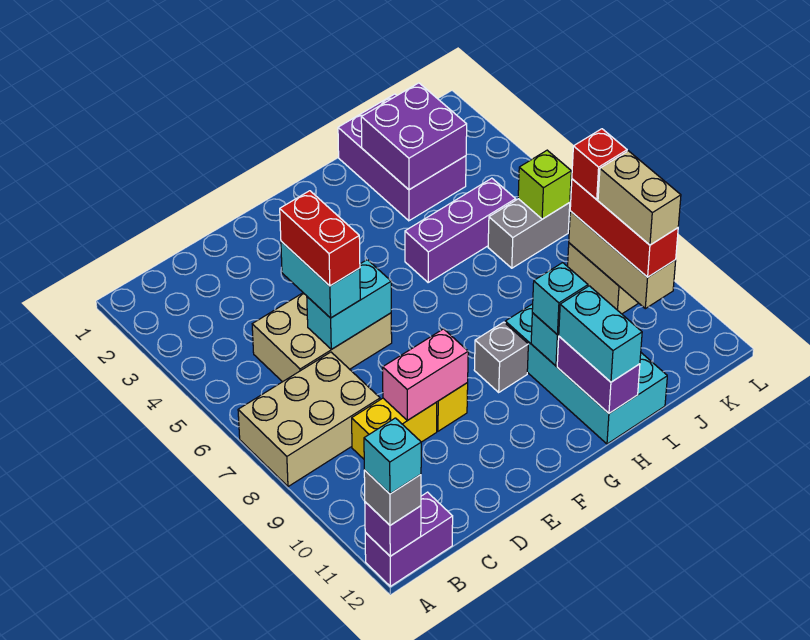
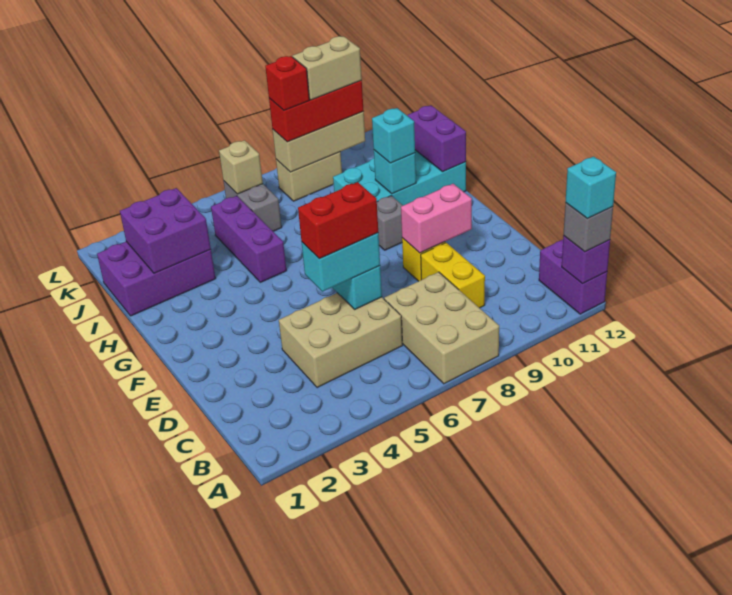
tan brick C5:E6 level 1 -> tan brick C4:D6 level 1
pink brick D9:E9 level 2 -> pink brick E9:E10 level 2
purple brick H11:H12 level 2 -> purple brick H12:I12 level 2
cyan brick H11:H12 level 3 -> none
lime brick K6 level 2 -> tan brick K6 level 2

